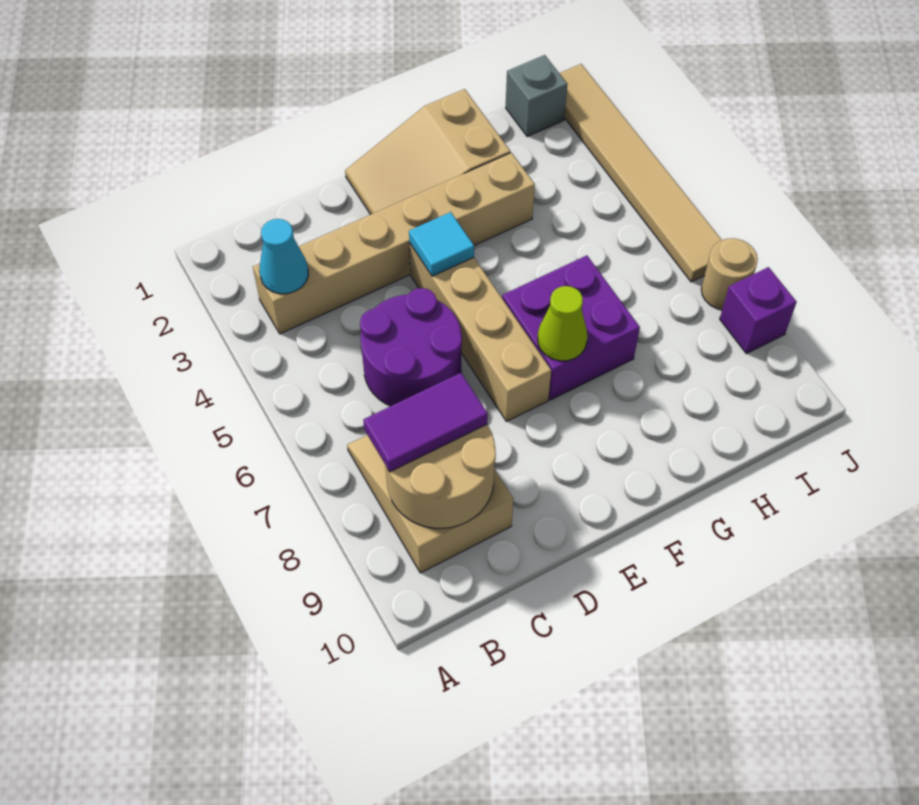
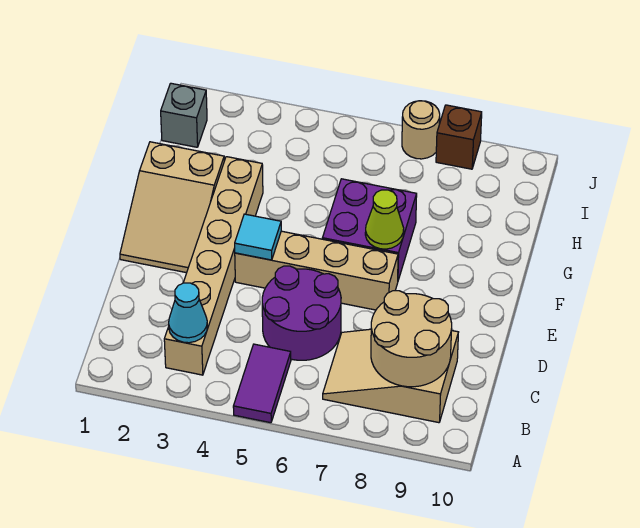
purple tile B8:C8 level 3 -> purple tile A5:B5 level 1
tan tile J1:J6 level 1 -> none
purple brick J8 level 1 -> brown brick J8 level 1

